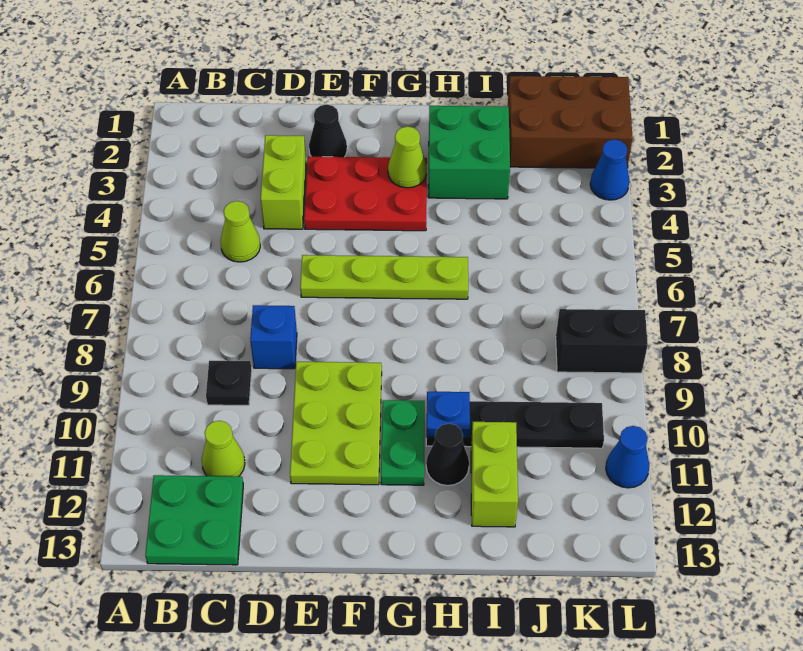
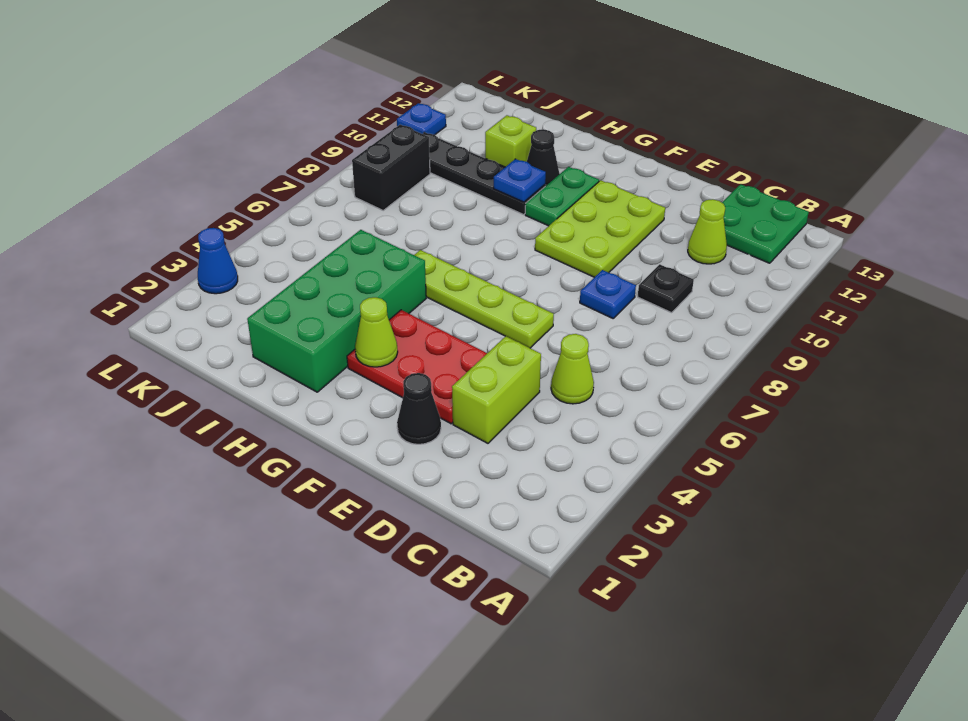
blue brick D8 level 1 -> blue plate D8 level 1
green brick H2:I3 level 1 -> green brick H2:I5 level 1
lime brick I11:I12 level 1 -> lime brick I11 level 1
brown brick J1:L2 level 1 -> none
black brick K8:L8 level 1 -> black brick K8:K9 level 1
blue cone L11 level 1 -> blue plate L11 level 1

